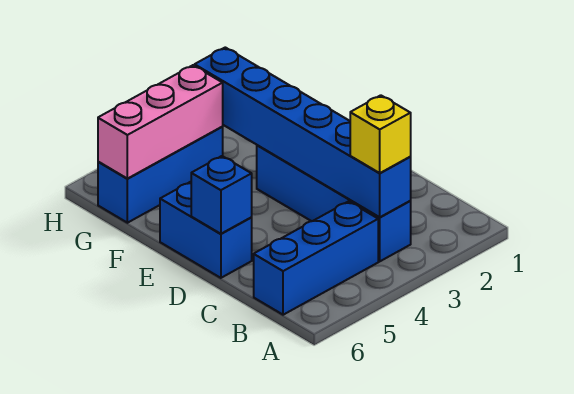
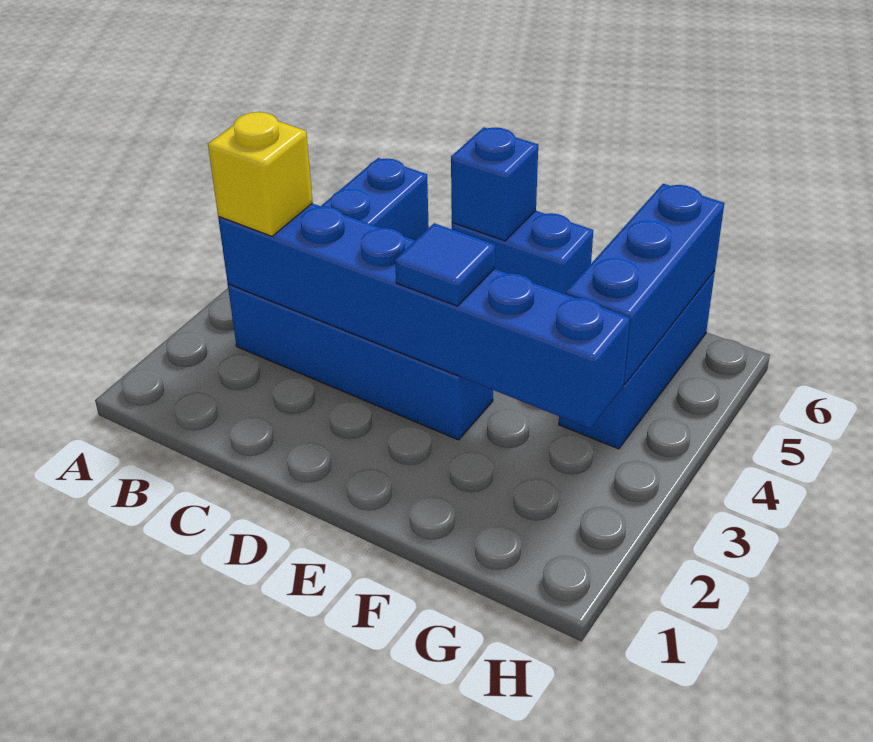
none -> blue tile E3 level 3
pink brick G4:G6 level 2 -> blue brick G4:G6 level 2

